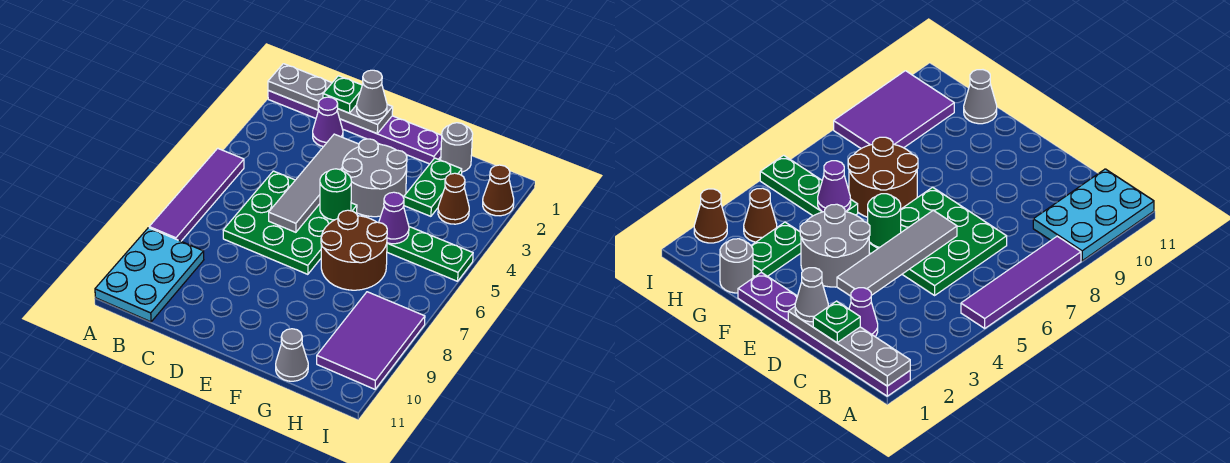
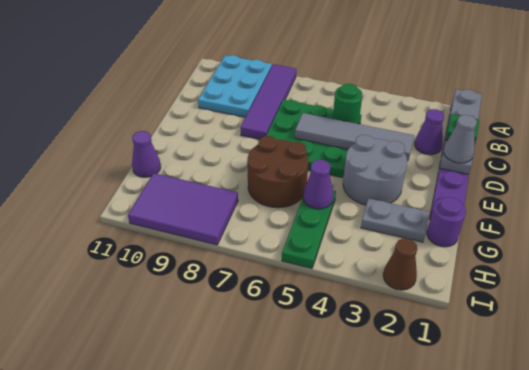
purple tile A5:A8 level 1 -> purple tile A8:D8 level 1
cyan plate A9:B11 level 1 -> cyan plate A9:C10 level 1
green round brick E5 level 2 -> green round brick C5 level 2
grey round brick G1 level 1 -> purple round brick G1 level 1
green plate G2:G3 level 1 -> grey plate G2:G3 level 1
grey cone G11 level 1 -> purple cone G11 level 1
brown cone H3 level 1 -> none

